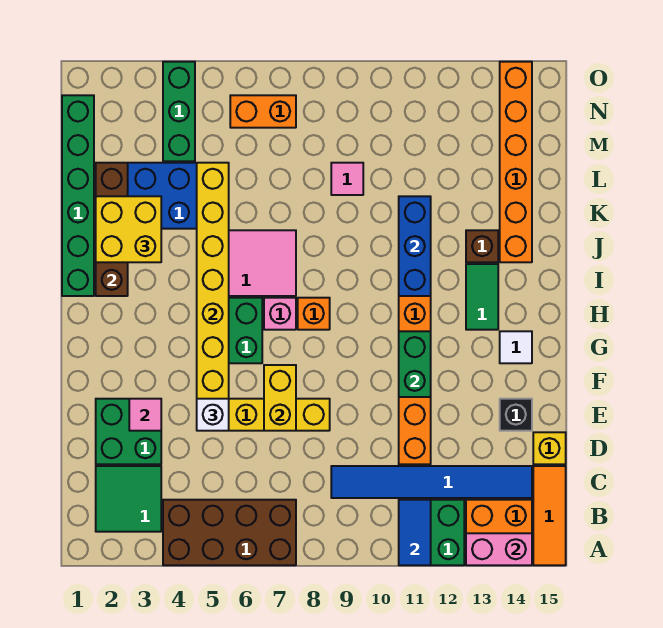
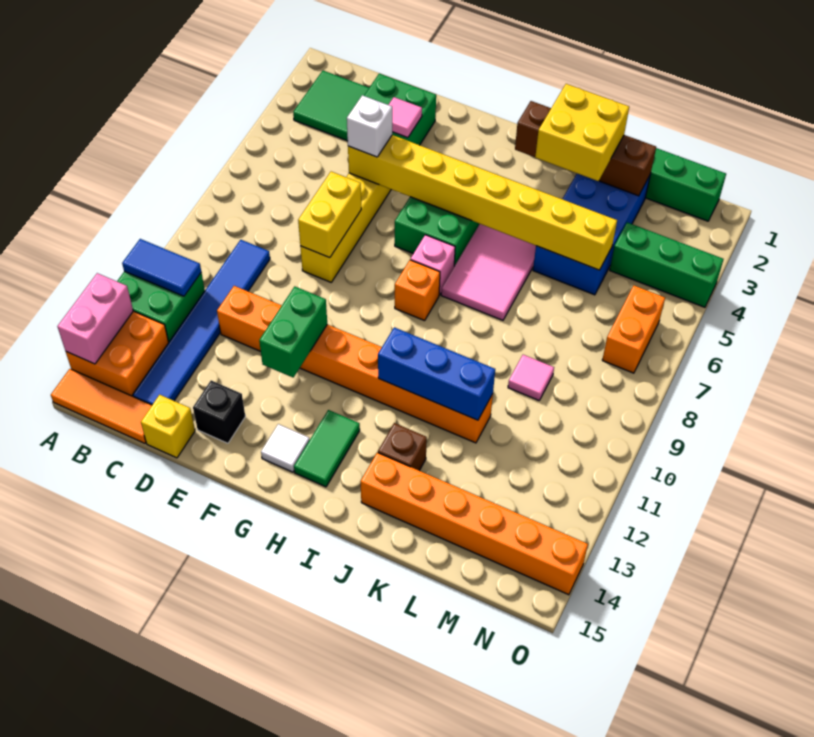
brown brick A4:B7 level 1 -> none
yellow brick E7:F7 level 2 -> yellow brick E7:E8 level 2
green brick F11:G11 level 2 -> green brick F11:F12 level 2
green tile H13:I13 level 1 -> green tile H13:H14 level 1

